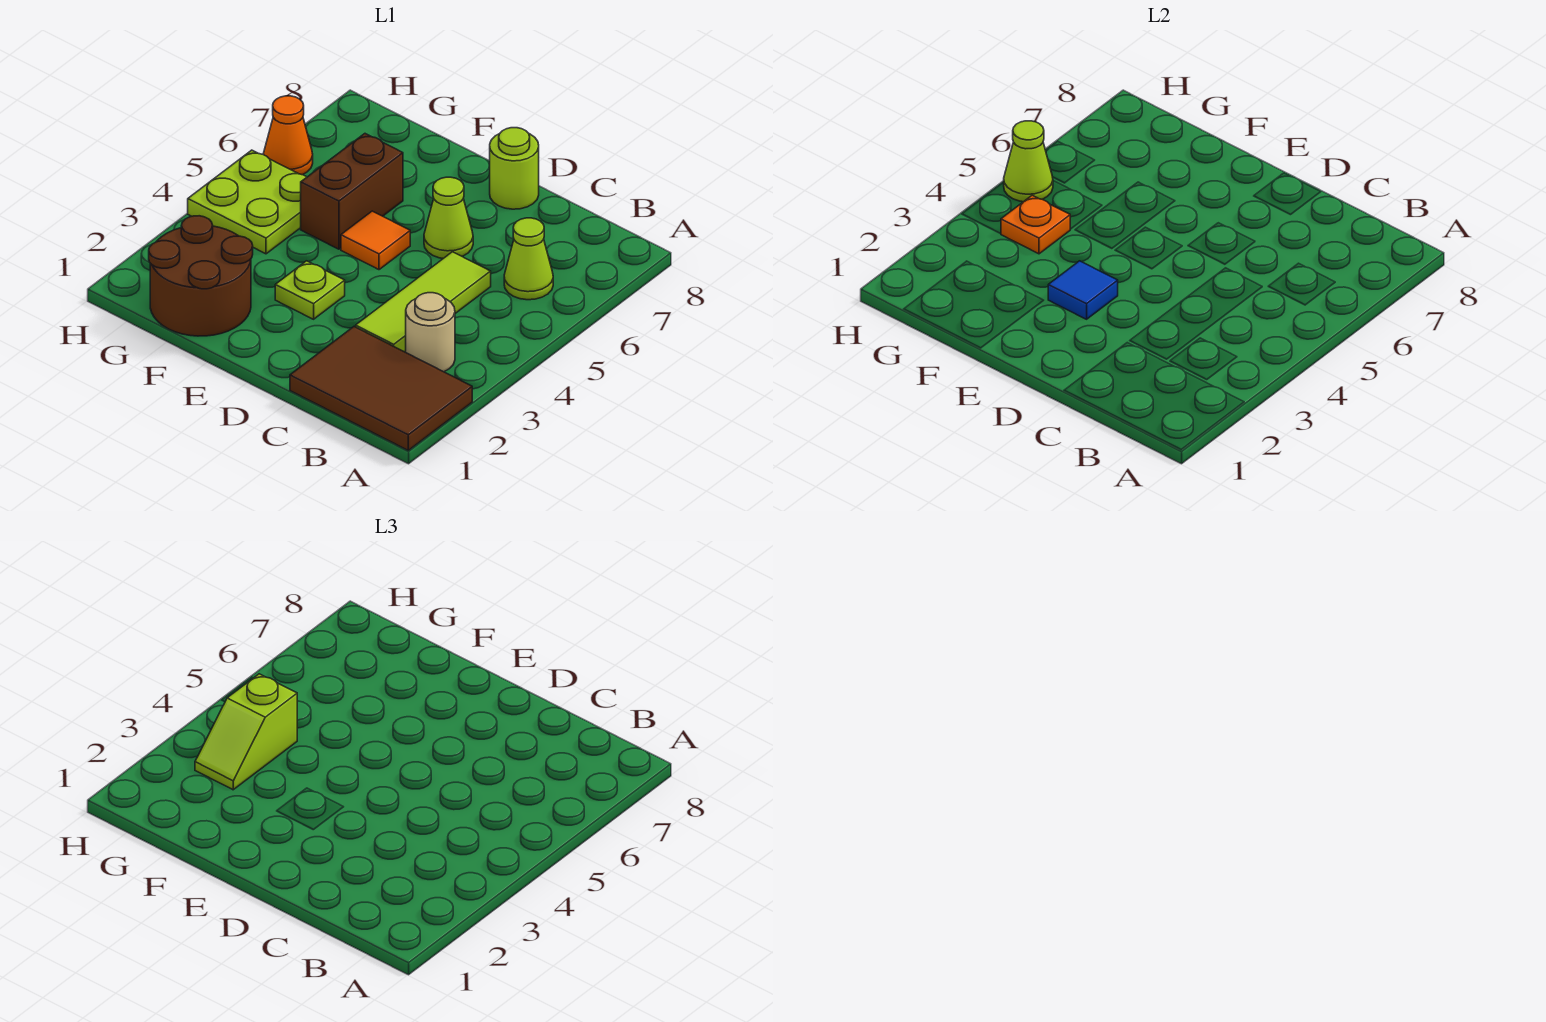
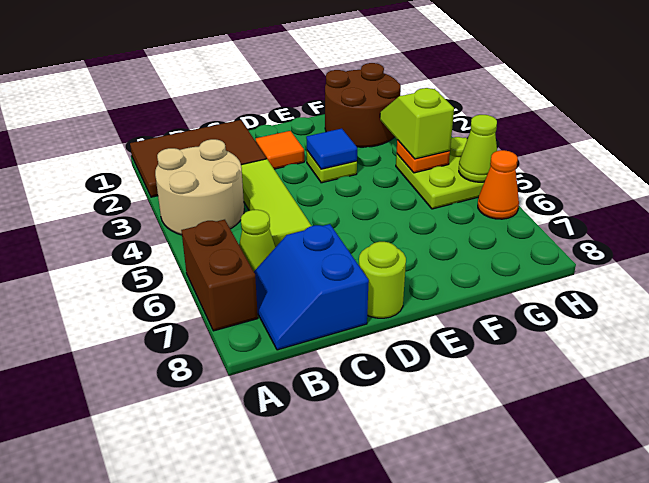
tan round brick B3 level 1 -> tan round brick A3:B4 level 1
none -> blue slope B7:C8 level 1 top C
lime cone D6 level 1 -> none
orange tile E5 level 1 -> orange tile D2 level 1
brown brick F5:F6 level 1 -> brown brick A6:A7 level 1

